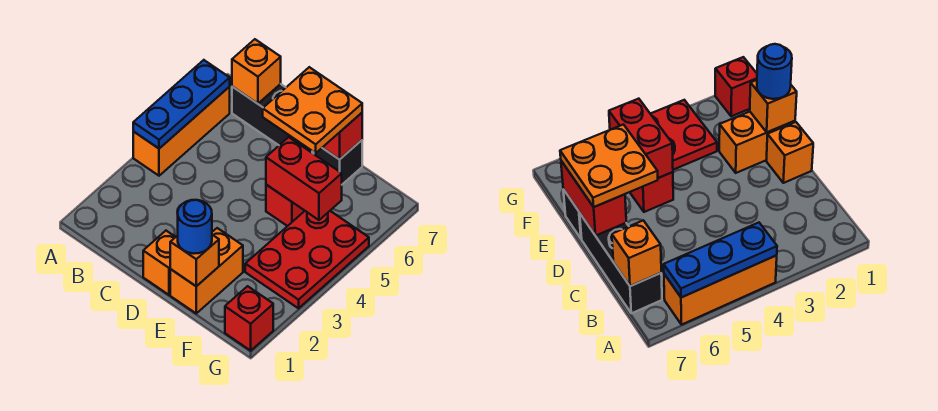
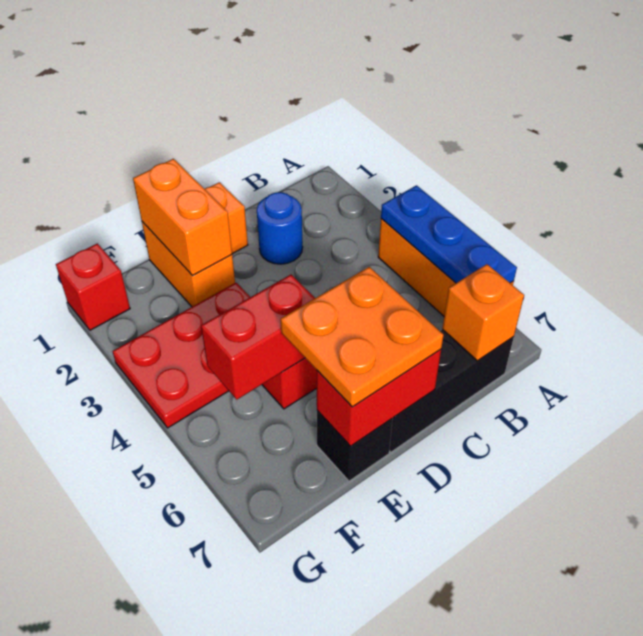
orange brick E1 level 2 -> orange brick E1:E2 level 2
blue round brick E1 level 3 -> blue round brick C2 level 1
red plate F3:G5 level 1 -> red plate E3:G4 level 1

